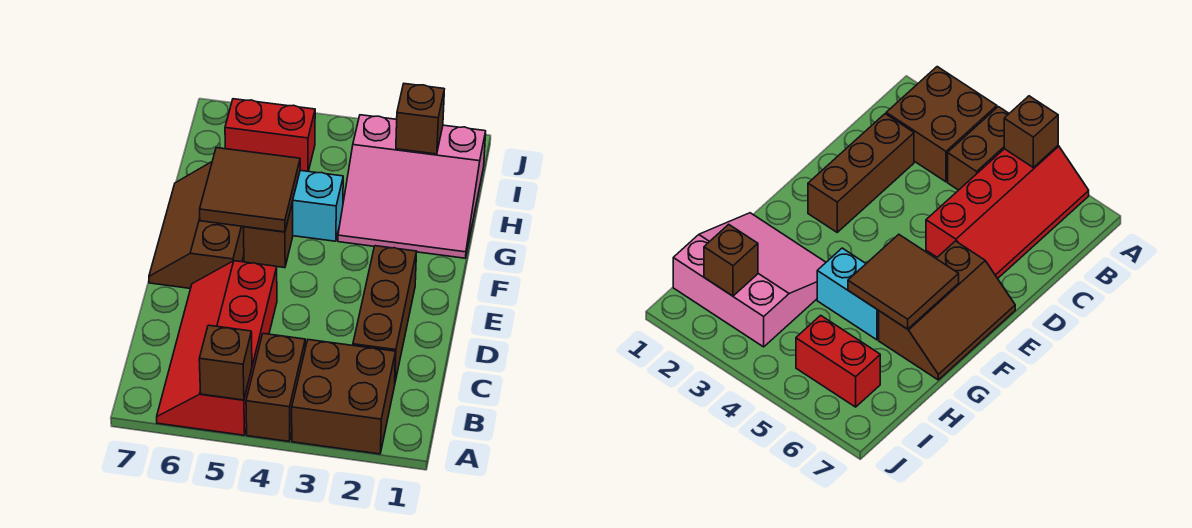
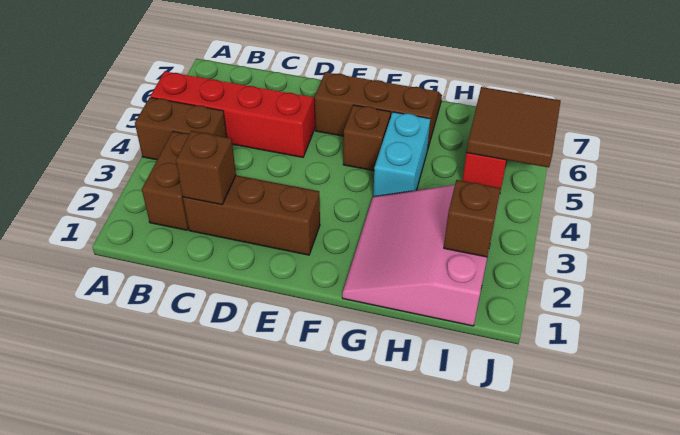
brown brick A2:B3 level 1 -> brown brick B2:B3 level 1
brown brick A5 level 2 -> brown brick C2 level 2
brown tile F5:G6 level 2 -> brown tile I5:J6 level 2

